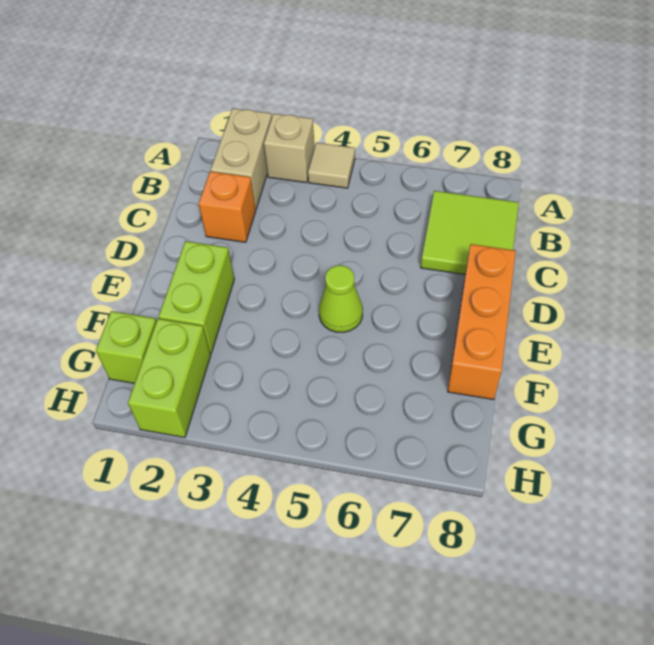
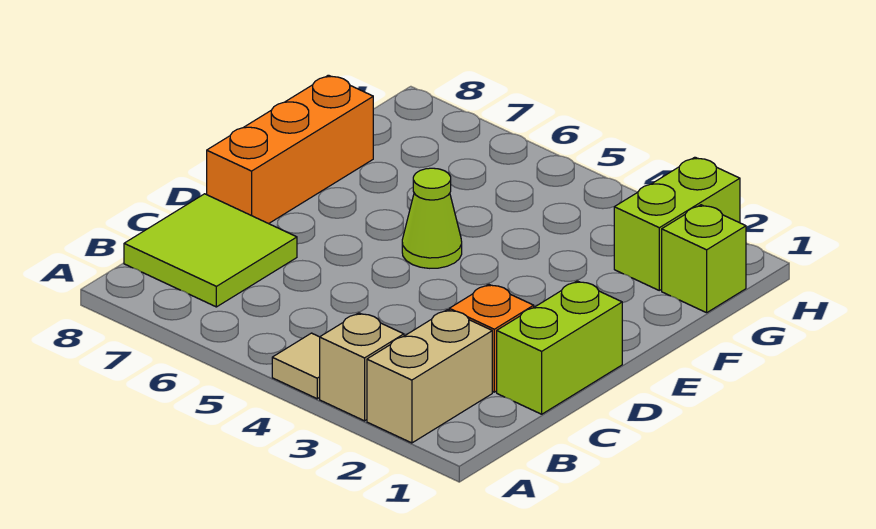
lime brick E2:F2 level 1 -> lime brick C1:D1 level 1

